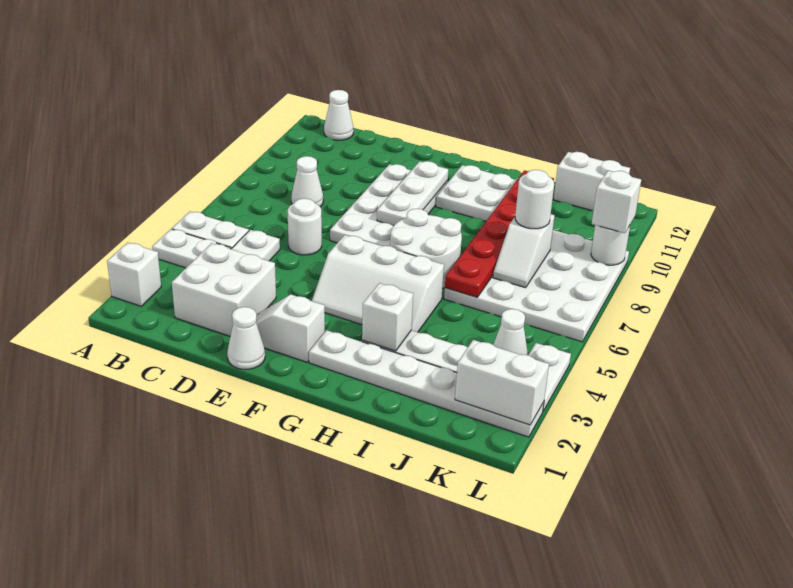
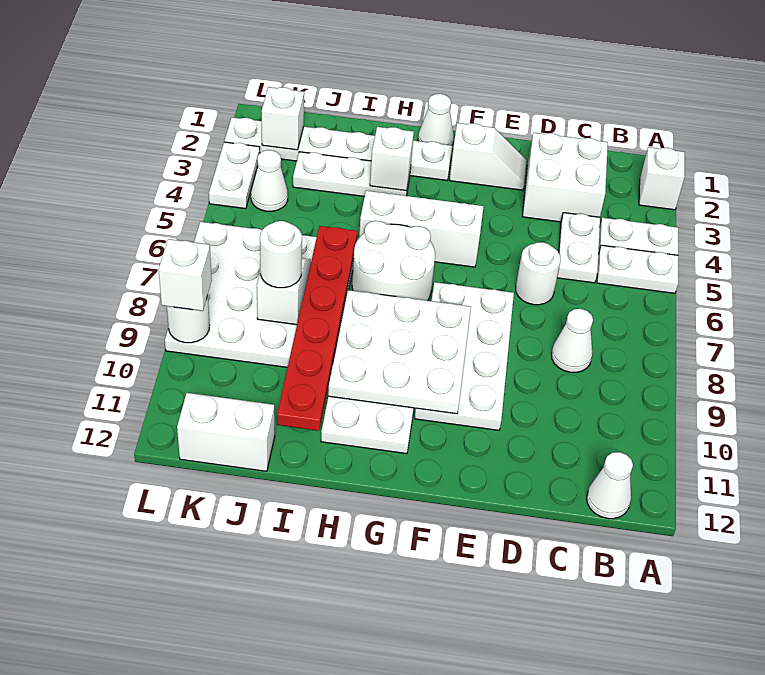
white cone E1 level 1 -> white cone G1 level 1
white plate F8:F10 level 2 -> white plate F8:H10 level 2
white brick K2:L2 level 2 -> white brick K2 level 2

